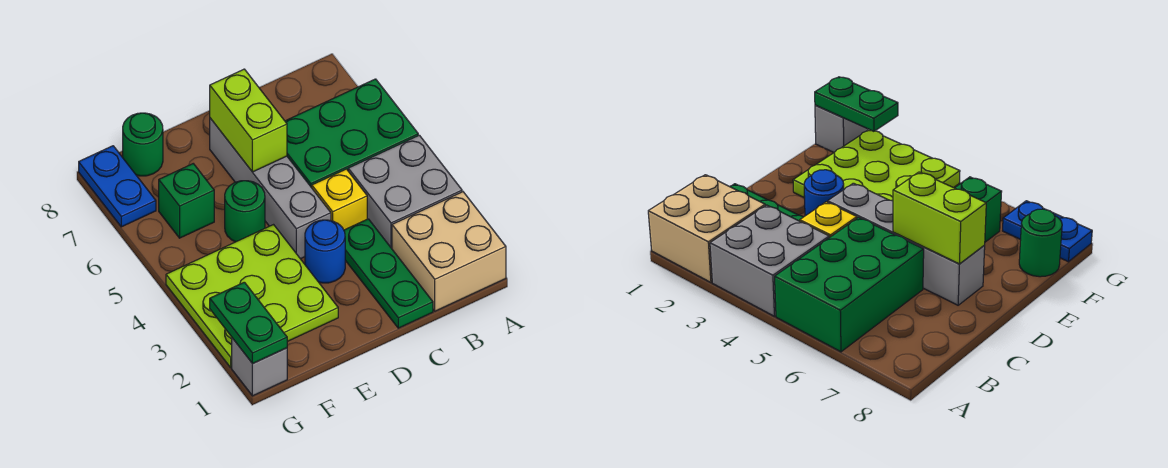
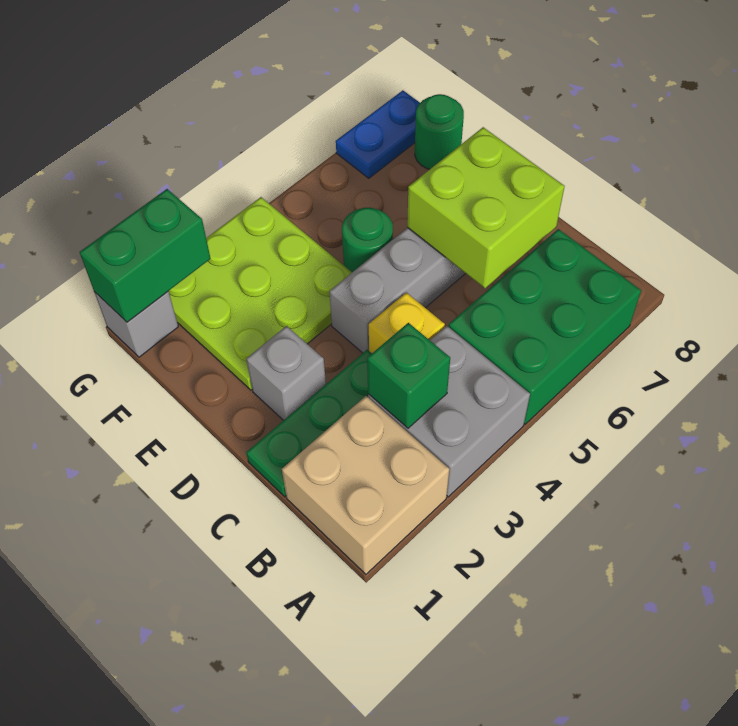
green brick A5:C6 level 1 -> green brick A5:B7 level 1
none -> grey brick D2 level 1
blue round brick D3 level 1 -> none
lime brick D6:D7 level 2 -> lime brick C6:D7 level 2
green brick F6 level 1 -> green brick B3 level 2
green plate G1:G2 level 2 -> green brick G1:G2 level 2

